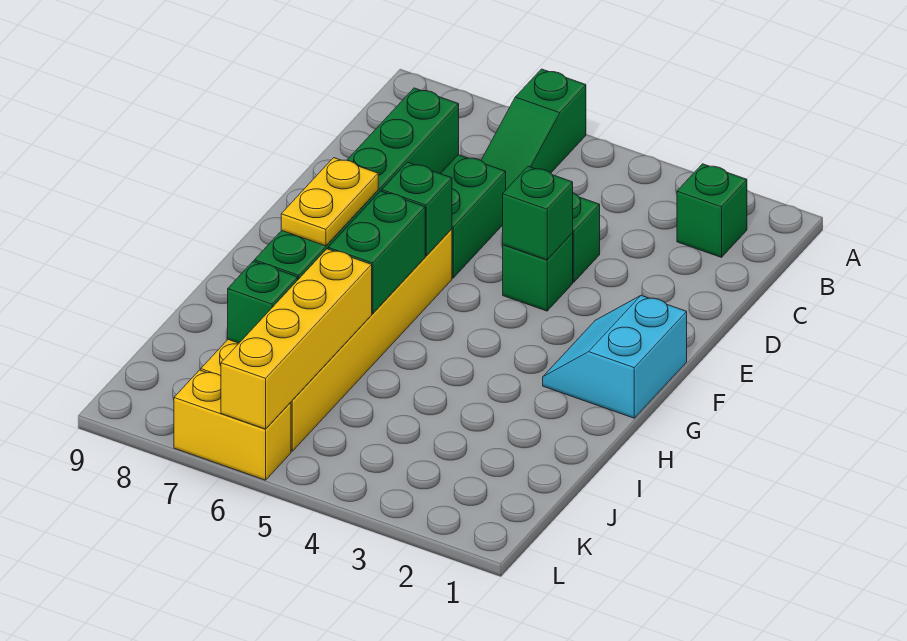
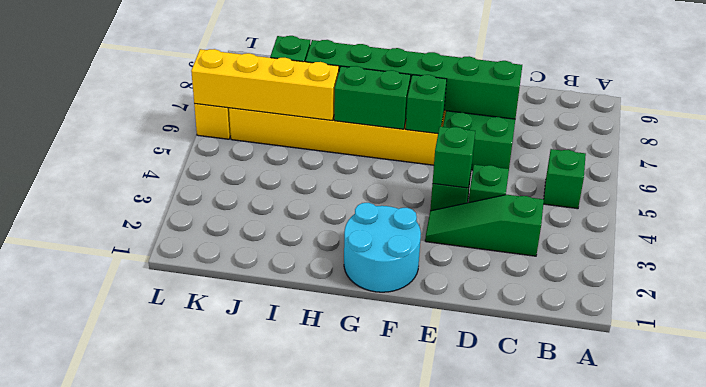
green slope A6:C6 level 1 top A -> green slope C3:E3 level 1 top C
green brick B2 level 1 -> green brick B5 level 1
cyan slope F1:G2 level 1 top 1 -> cyan round brick F1:G2 level 1
yellow plate G7:H7 level 3 -> none

